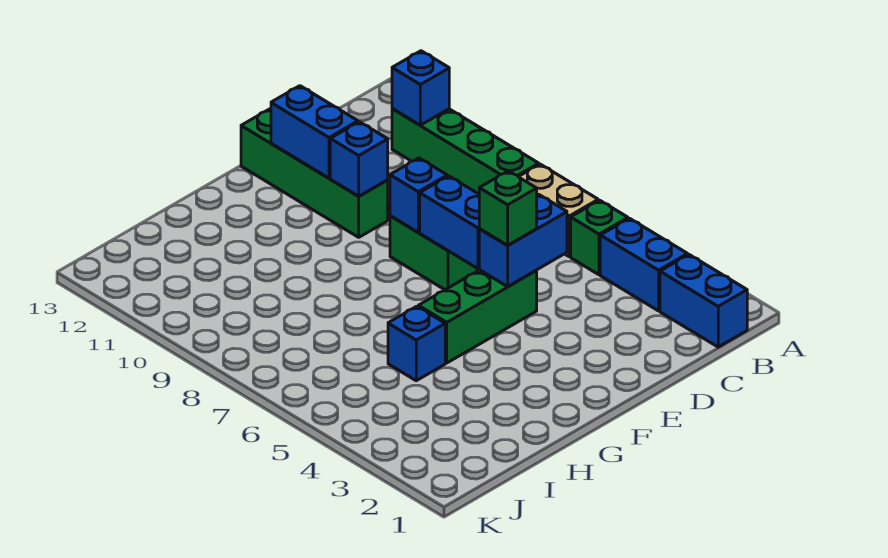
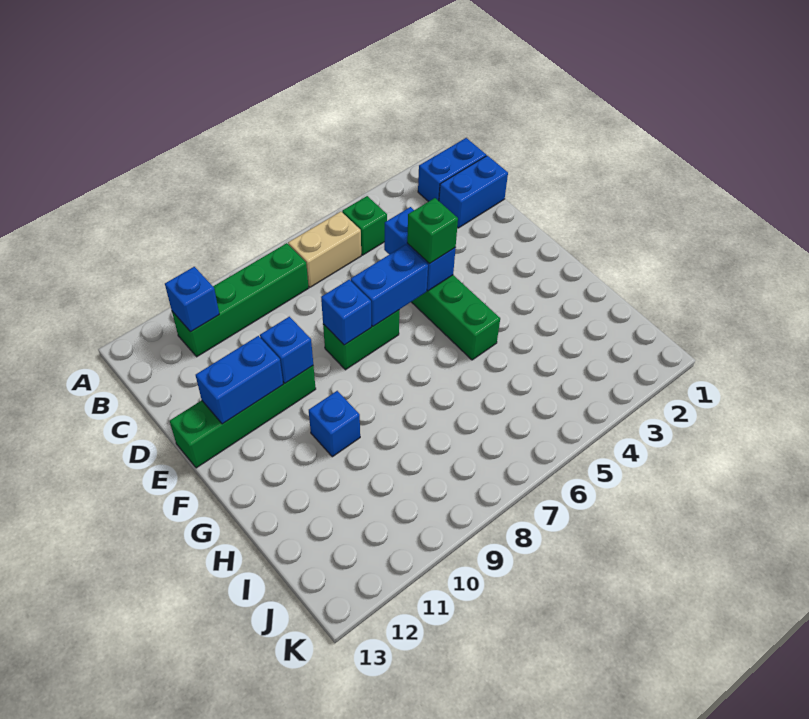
blue brick B3:B4 level 1 -> blue brick C1:C2 level 1
blue brick H5 level 1 -> blue brick G10 level 1

